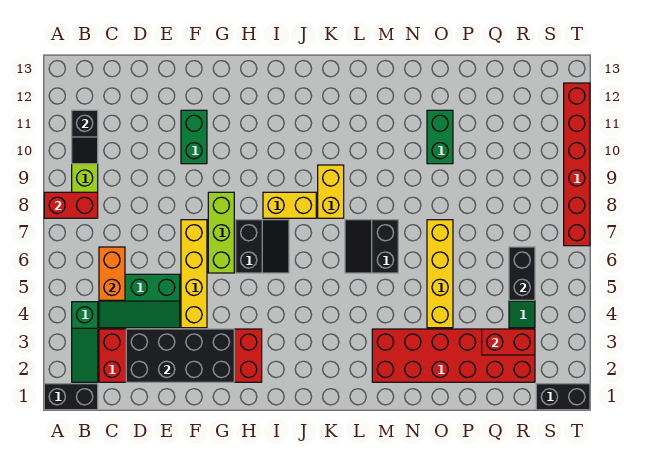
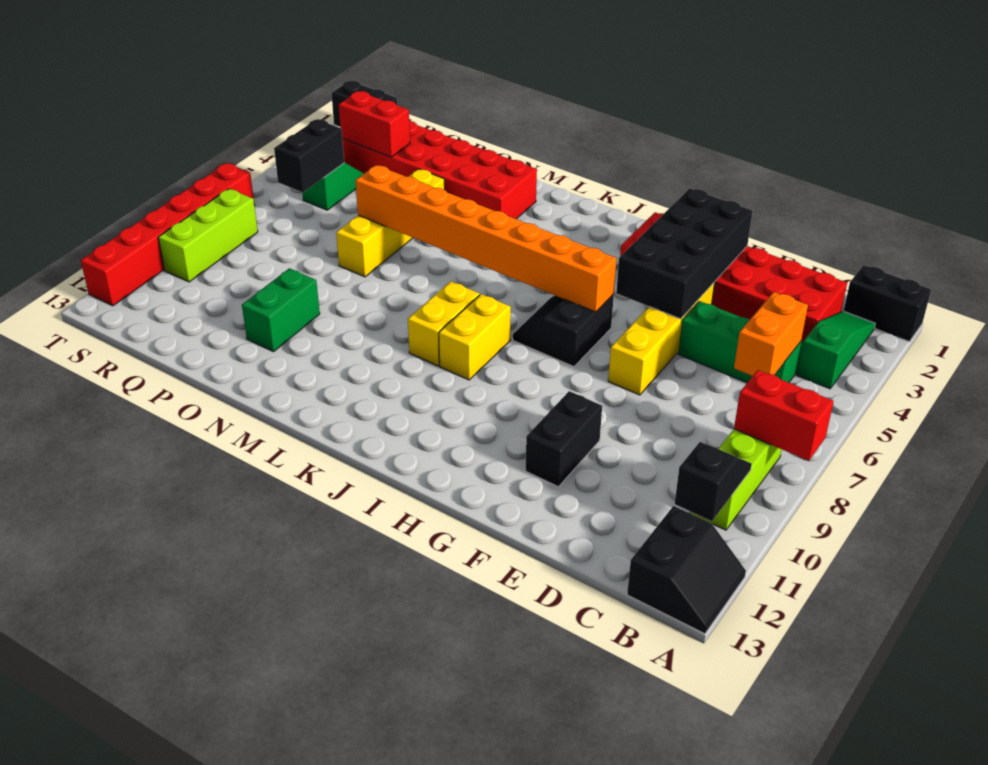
black brick D2:G3 level 2 -> black brick F2:G5 level 2
green brick F10:F11 level 1 -> black brick F10:F11 level 1
lime brick G6:G8 level 1 -> lime brick S8:S10 level 1
none -> orange brick H6:O6 level 2
yellow brick I8:J8 level 1 -> yellow brick J8:J9 level 1
black slope L6:M7 level 1 top M -> black slope A12:B13 level 1 top B

